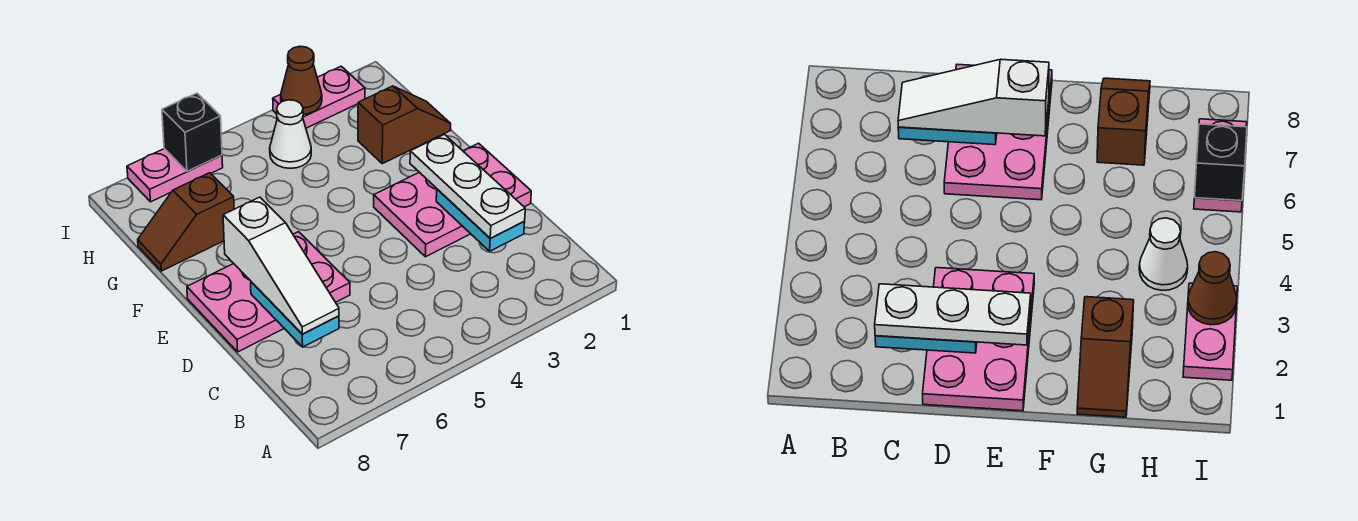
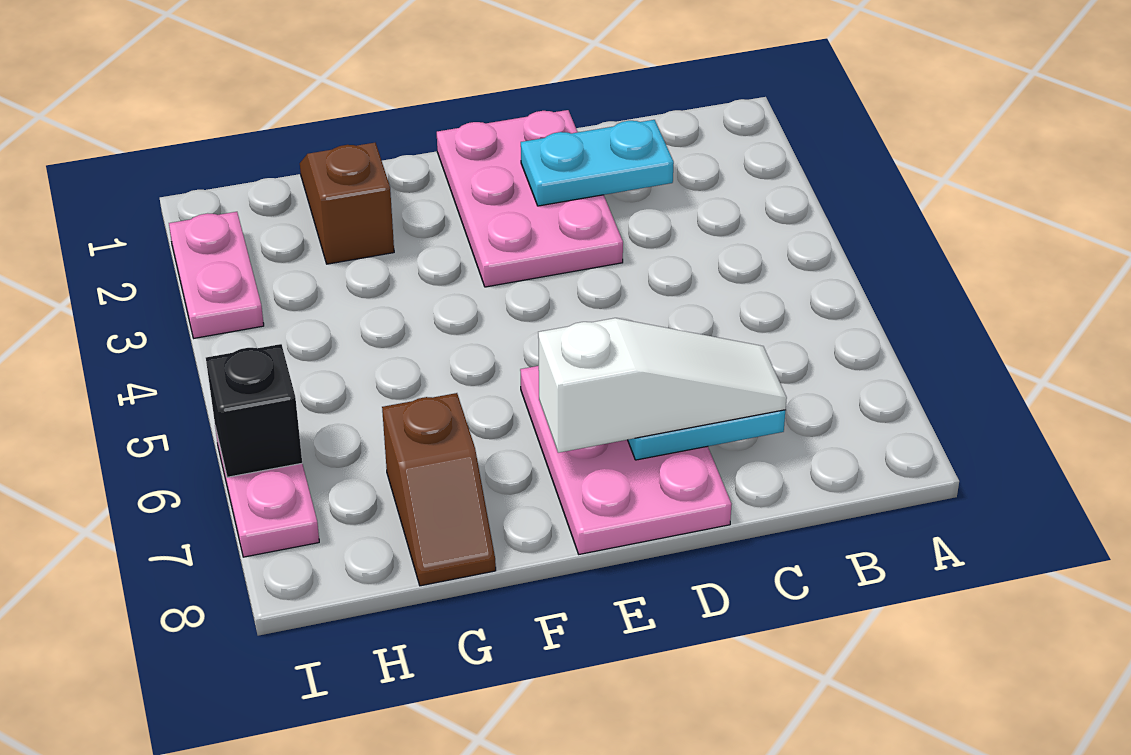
white plate C2:E2 level 3 -> none
white cone H4 level 1 -> none
brown cone I3 level 2 -> none

